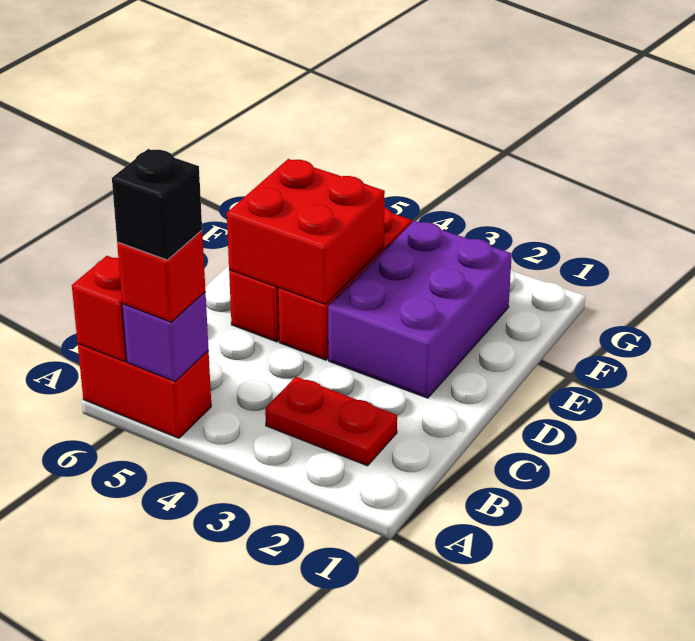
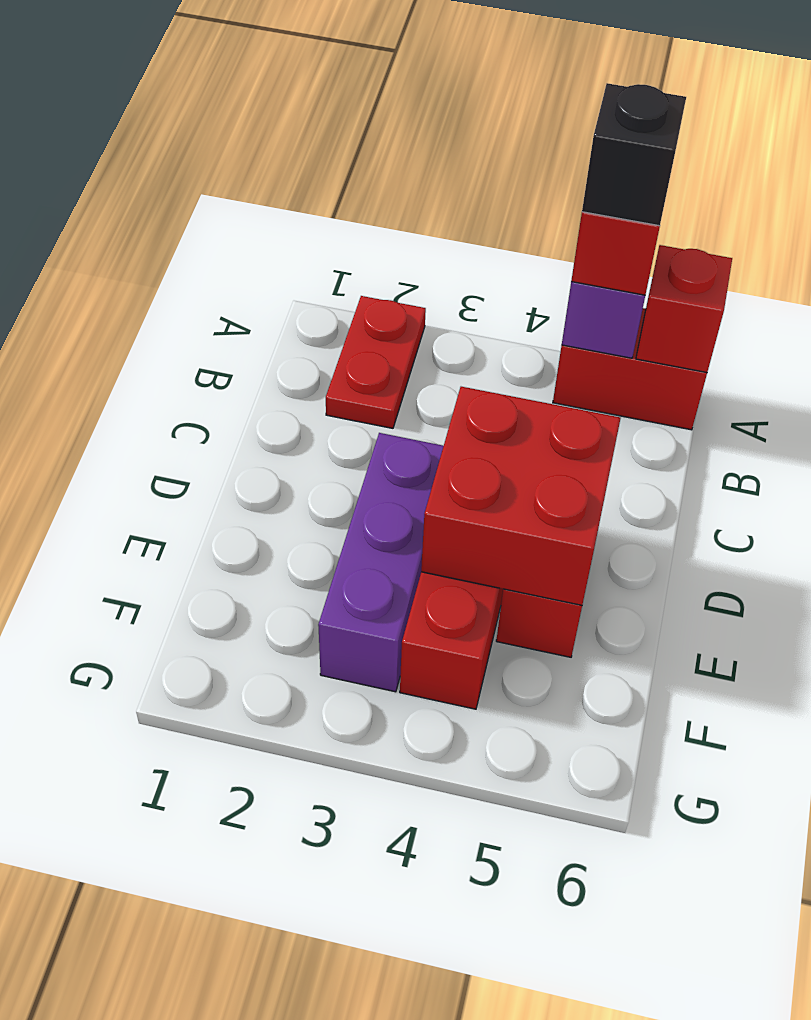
red plate B2:B3 level 1 -> red plate A2:B2 level 1
purple brick D2:F3 level 1 -> purple brick D3:F3 level 1

